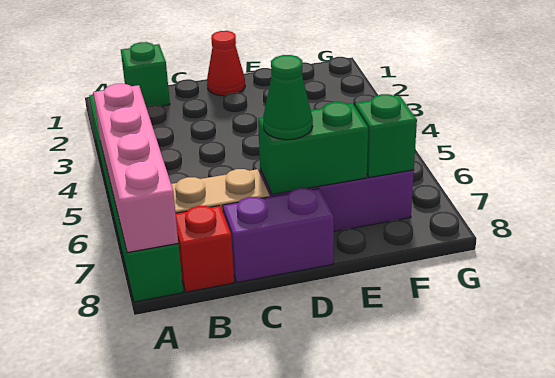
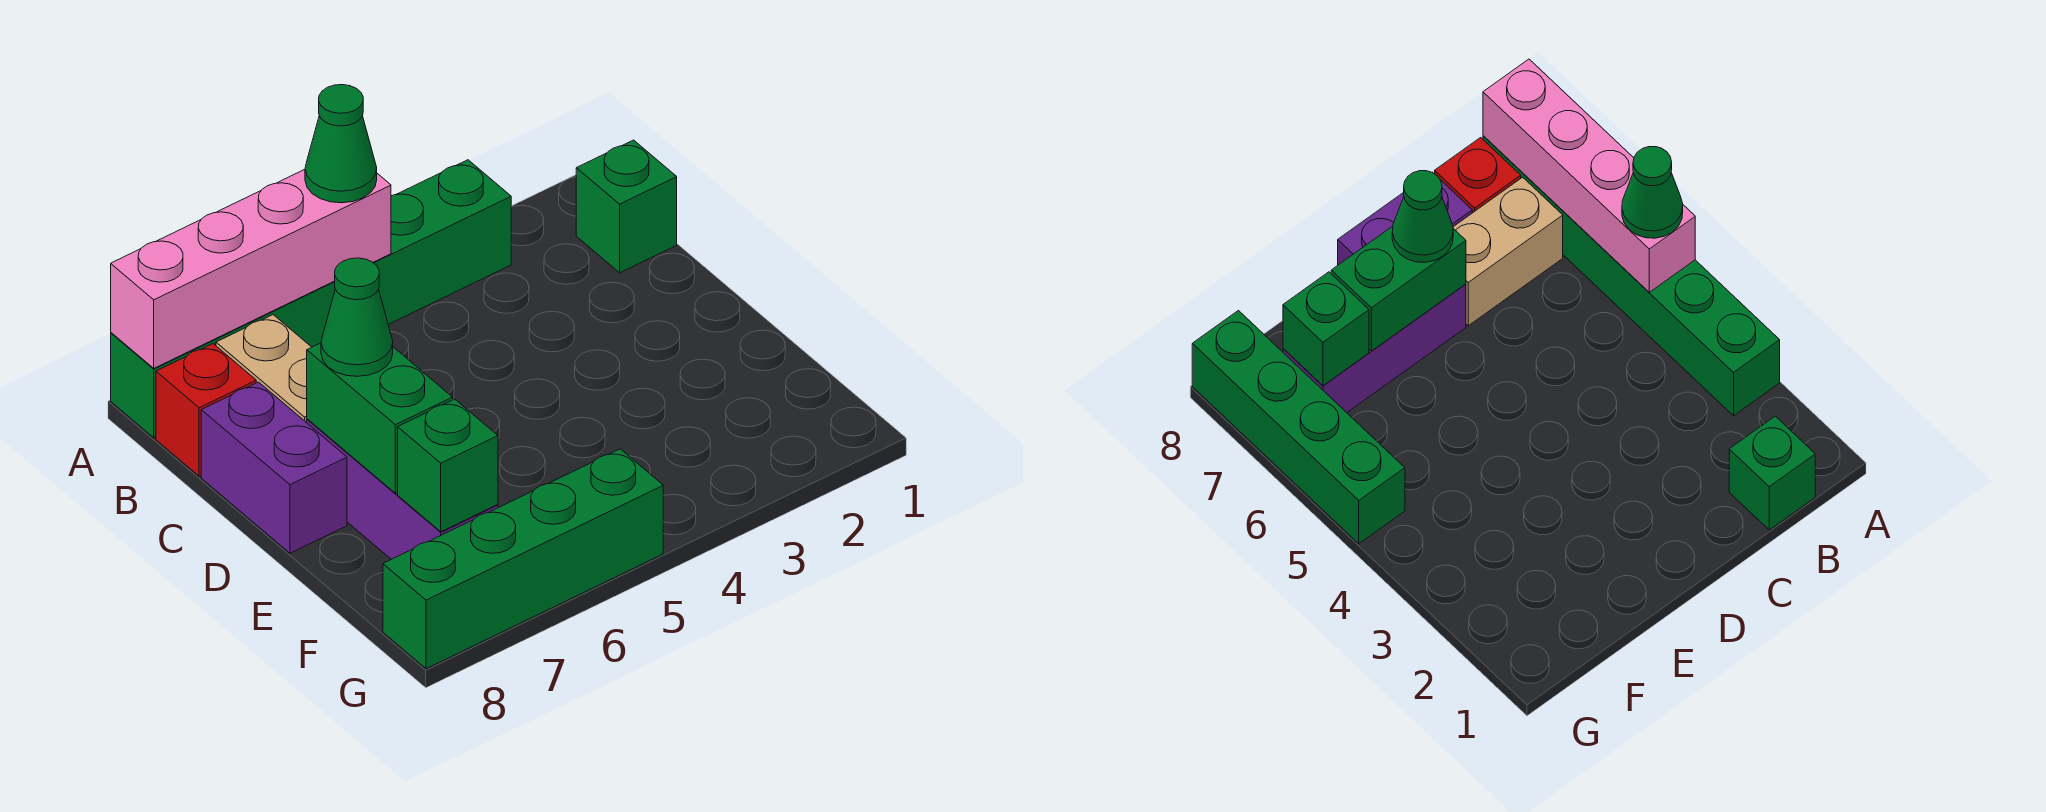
none -> green cone A5 level 3
red cone D1 level 1 -> none
none -> green brick G5:G8 level 1

